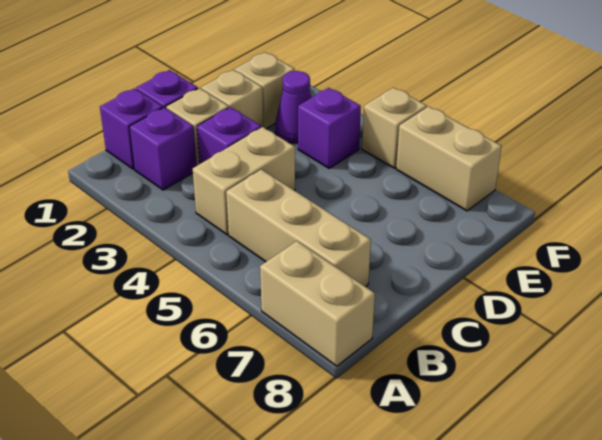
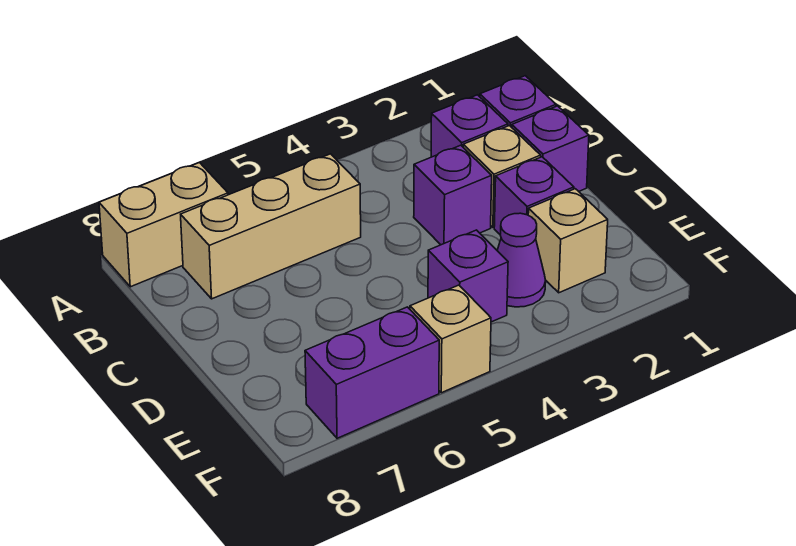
tan brick B4:C4 level 1 -> none
tan brick D2 level 1 -> purple brick D2 level 1
tan brick F6:F7 level 1 -> purple brick F6:F7 level 1

